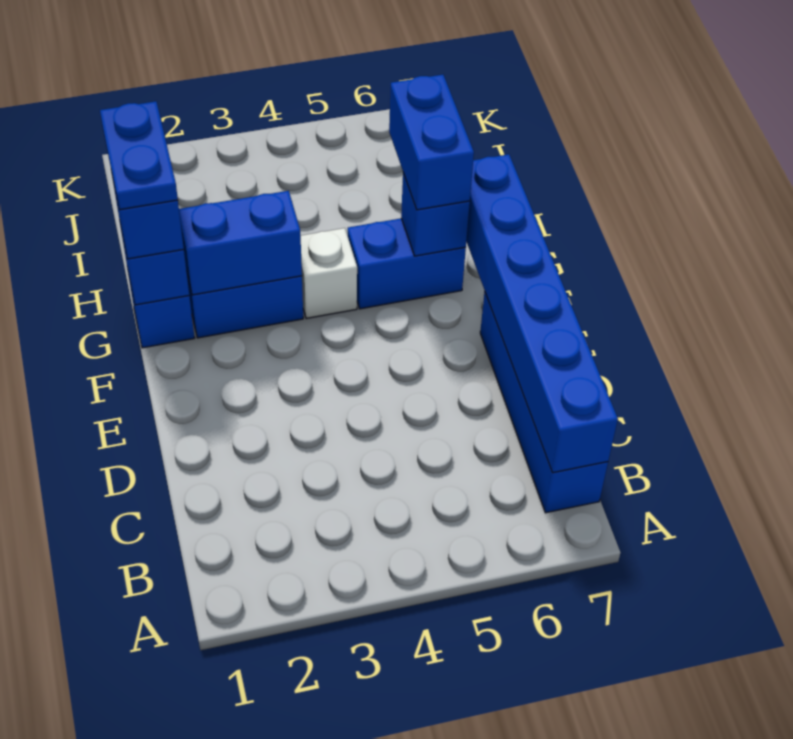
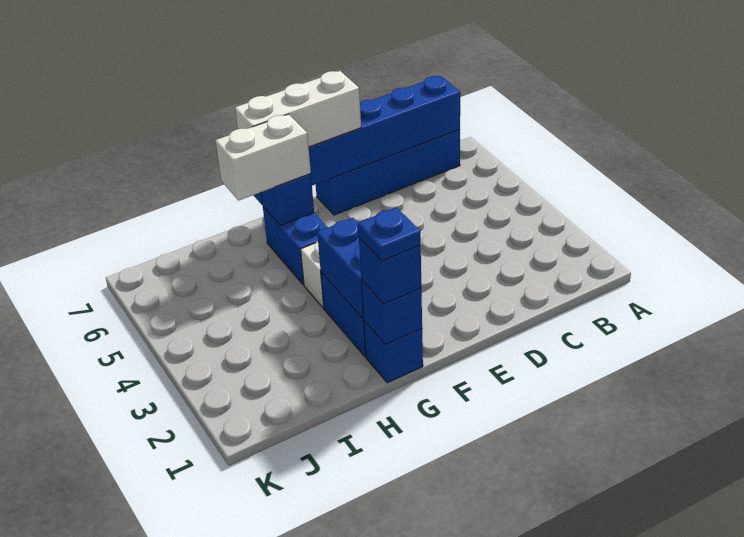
none -> white brick E7:G7 level 3
blue plate G1:H1 level 4 -> blue plate G1 level 4
blue brick G6:H6 level 3 -> white brick G6:H6 level 3

